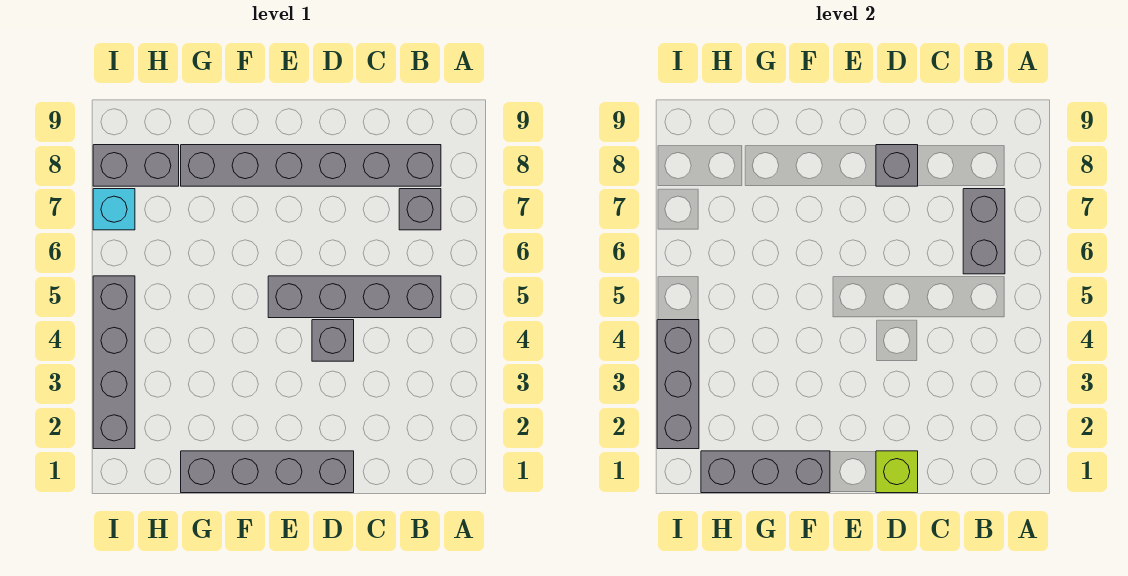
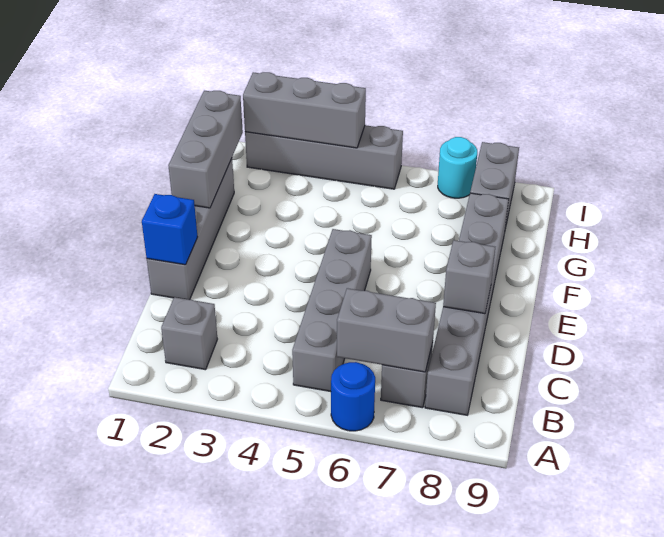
none -> blue round brick A6 level 1
lime brick D1 level 2 -> blue brick D1 level 2
grey brick D4 level 1 -> grey brick B2 level 1
cyan brick I7 level 1 -> cyan round brick I7 level 1

